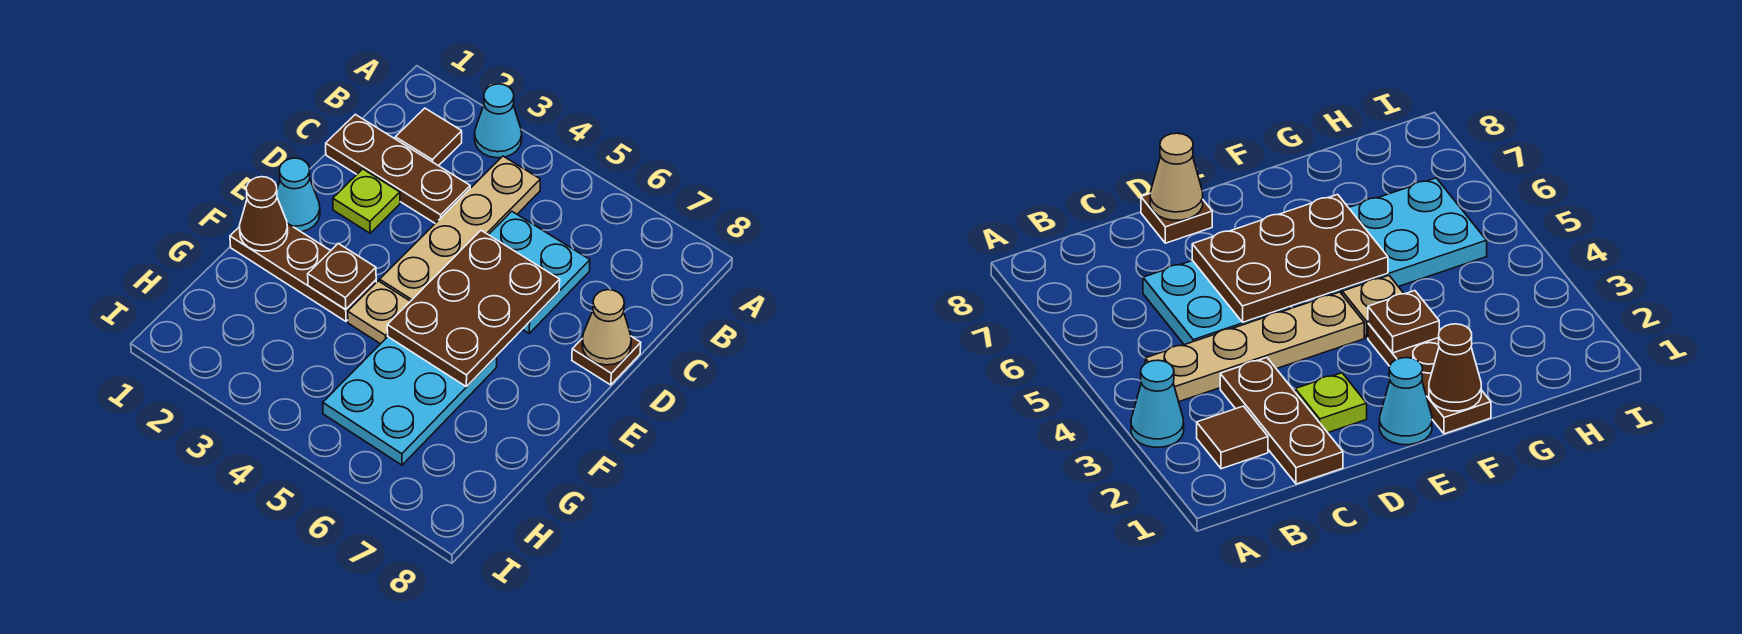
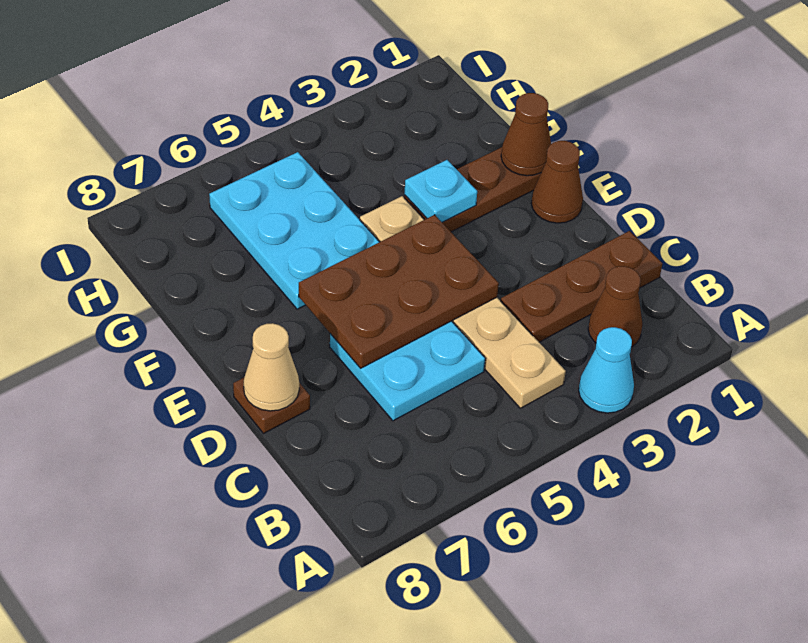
brown tile B2 level 1 -> brown cone B2 level 1
lime plate D2 level 1 -> none
brown plate D5:F6 level 2 -> brown plate D4:E6 level 2
cyan cone E1 level 1 -> brown cone E1 level 1
brown plate F3 level 2 -> cyan plate F3 level 2

